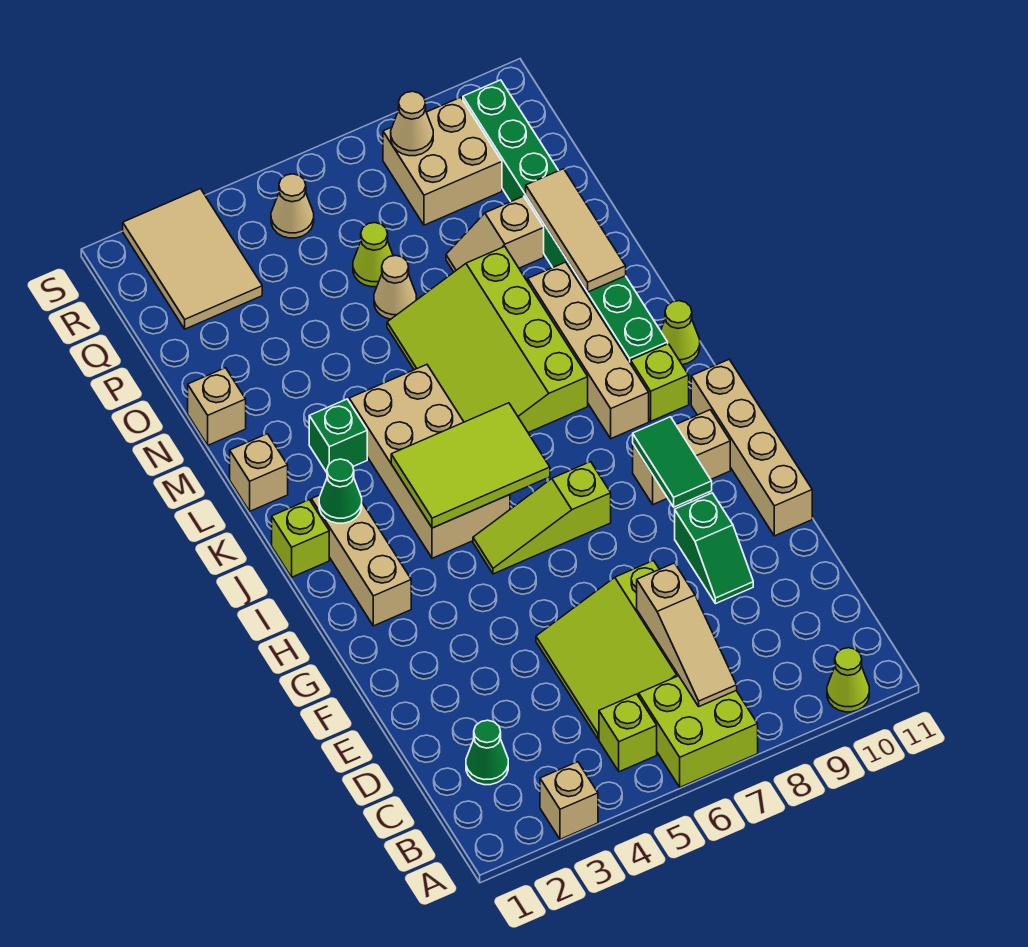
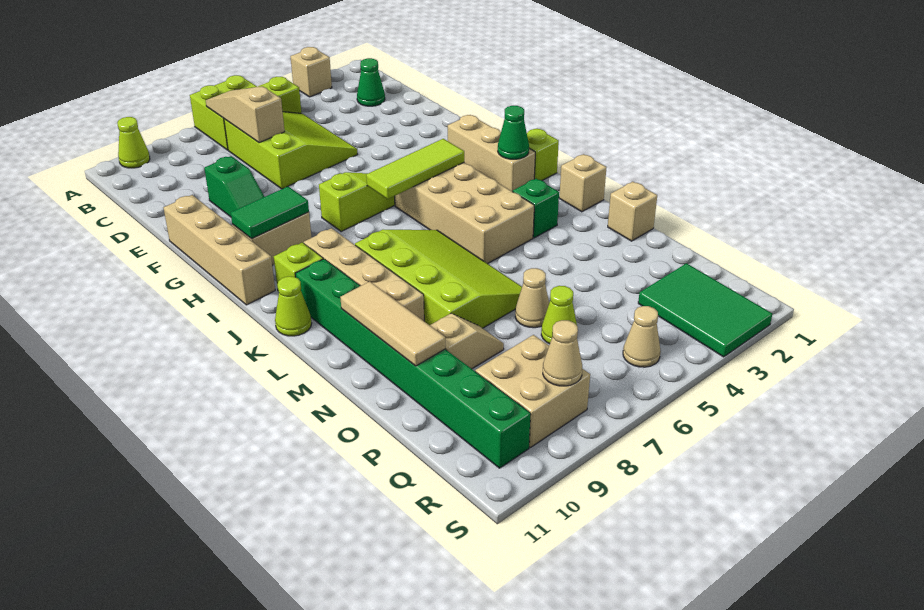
green slope E9:F9 level 1 top F -> green slope E9:F9 level 1 top E
green tile G9:H9 level 2 -> green tile H9:H10 level 2
lime tile I4:J6 level 2 -> lime tile I4:I6 level 2
tan tile Q2:S3 level 1 -> green tile Q2:S3 level 1

